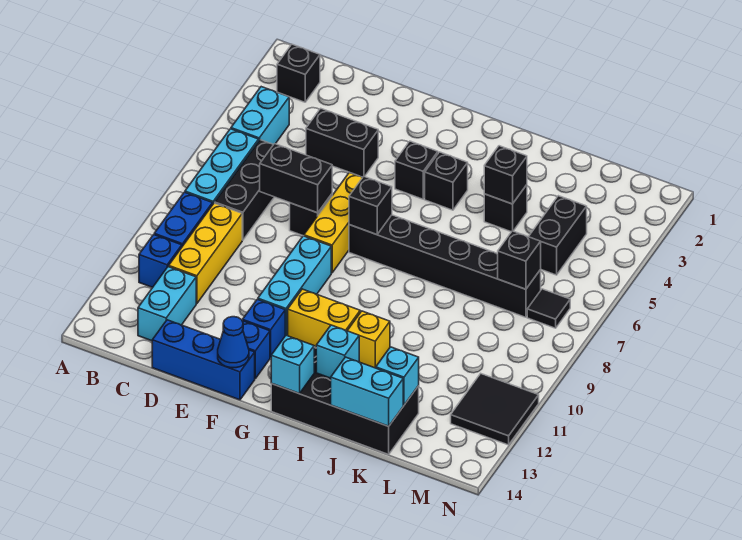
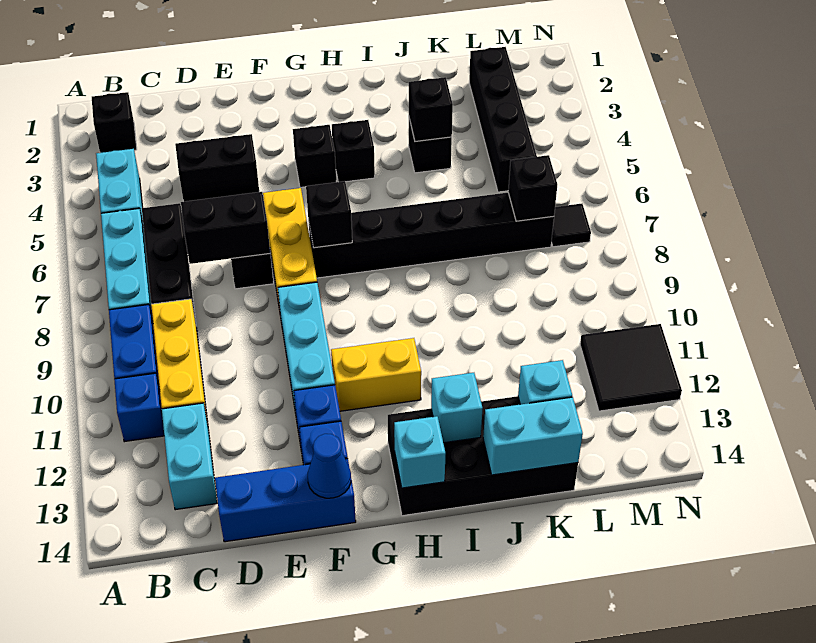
yellow brick I11 level 1 -> none
black brick L4:L5 level 1 -> black brick L2:L5 level 1

